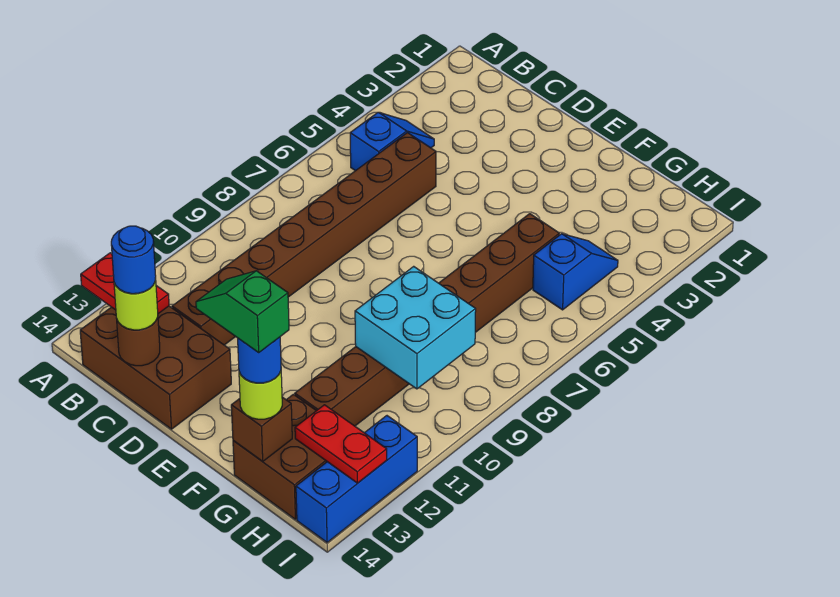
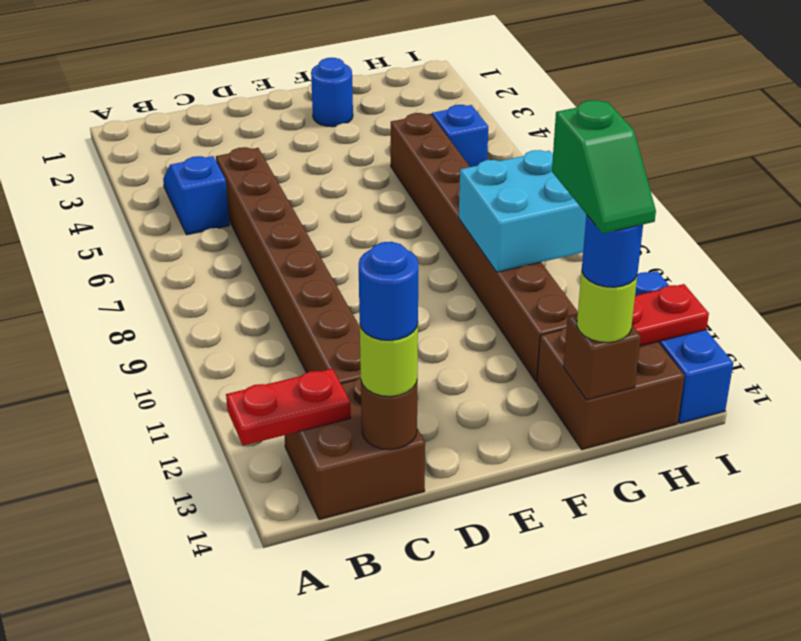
brown brick B13:D14 level 1 -> brown brick B13:C14 level 1
none -> blue round brick F2 level 1
green slope F14:G14 level 5 top G -> green slope G13:G14 level 5 top 13

